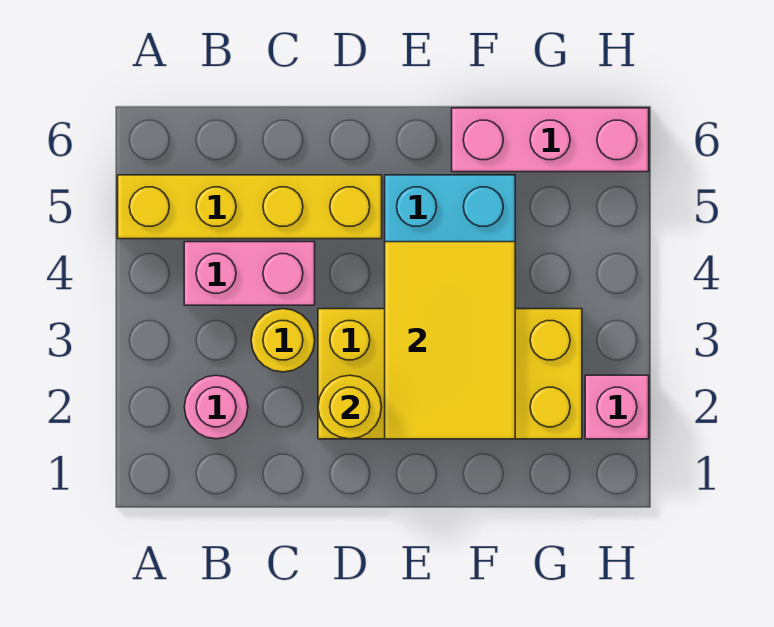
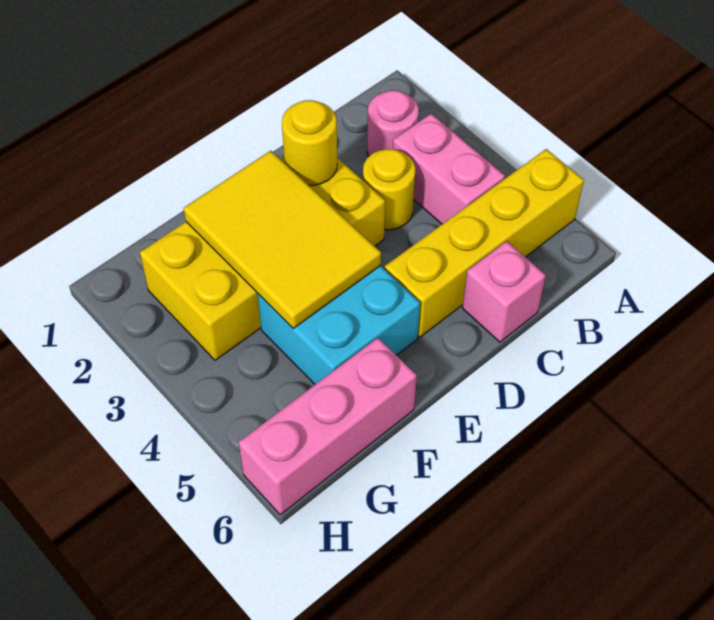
pink brick B4:C4 level 1 -> pink brick B3:B4 level 1
pink brick H2 level 1 -> pink brick C6 level 1

